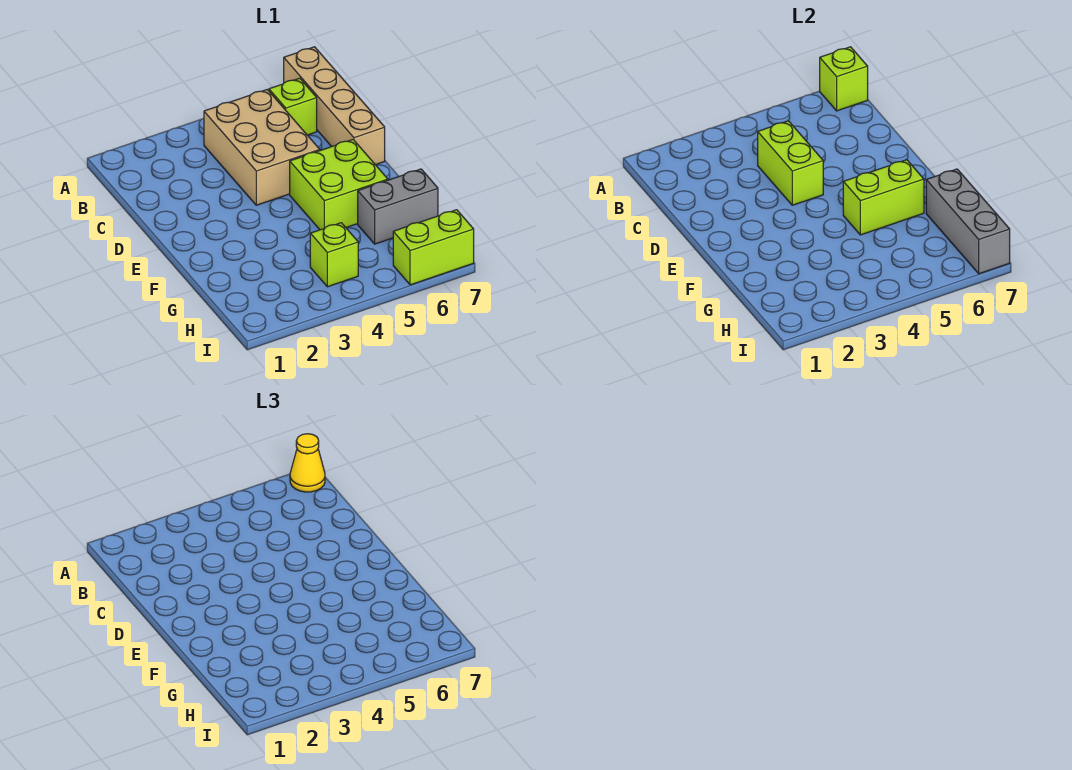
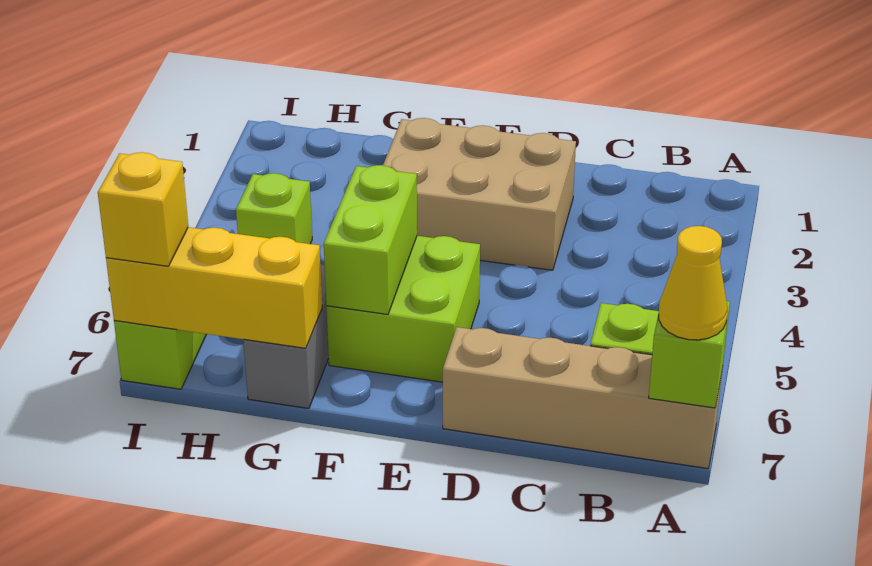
tan brick B4:D5 level 1 -> tan brick D2:F3 level 1
lime brick C4:D4 level 2 -> none
grey brick G7:I7 level 2 -> yellow brick G7:I7 level 2
none -> yellow brick I7 level 3

